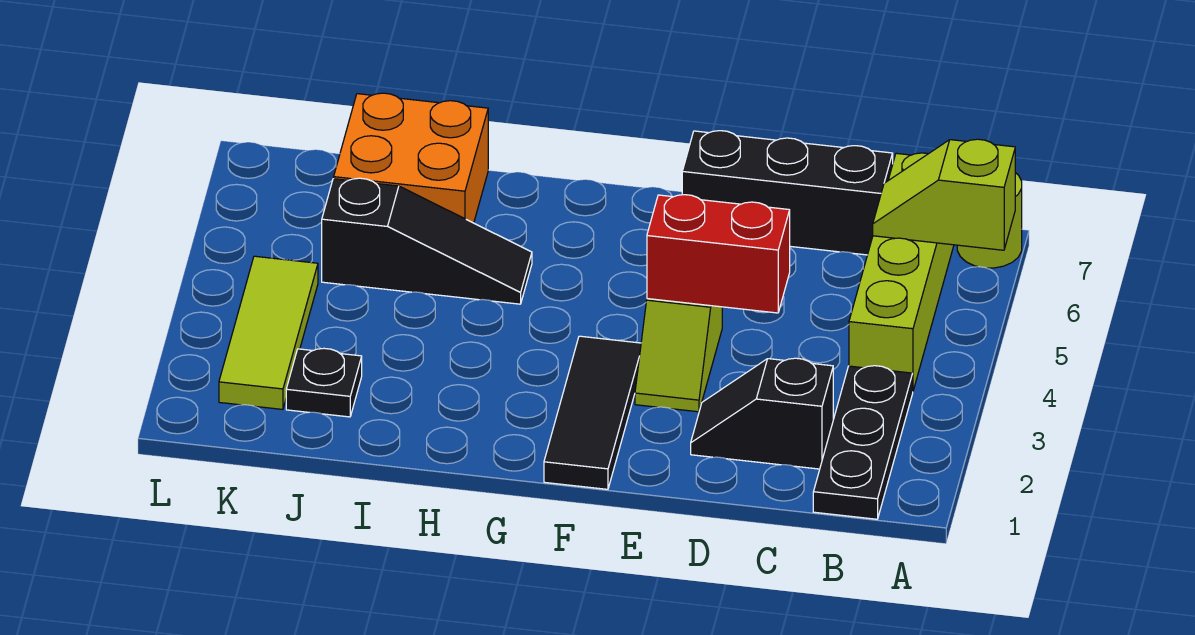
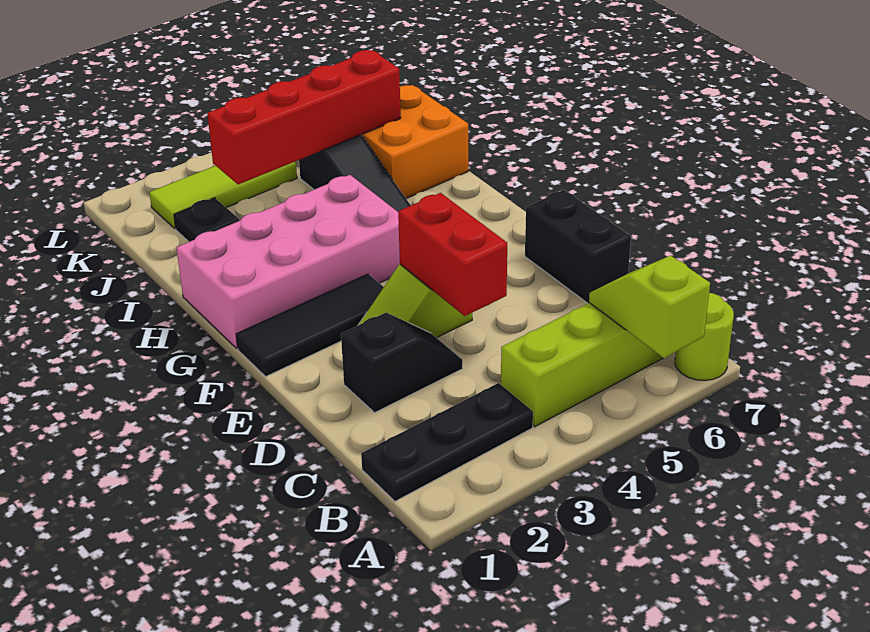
black slope C2:D2 level 1 top C -> black slope D2:D3 level 1 top 2
black brick C7:E7 level 1 -> black brick D7:E7 level 1
none -> pink brick G1:H4 level 1
none -> red brick J3:J6 level 2

